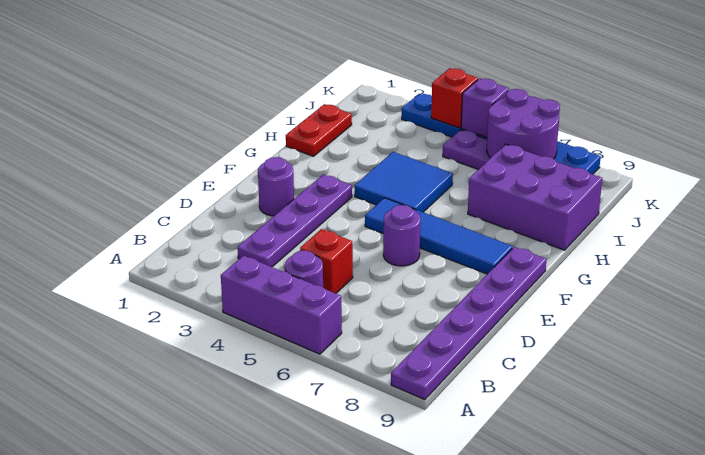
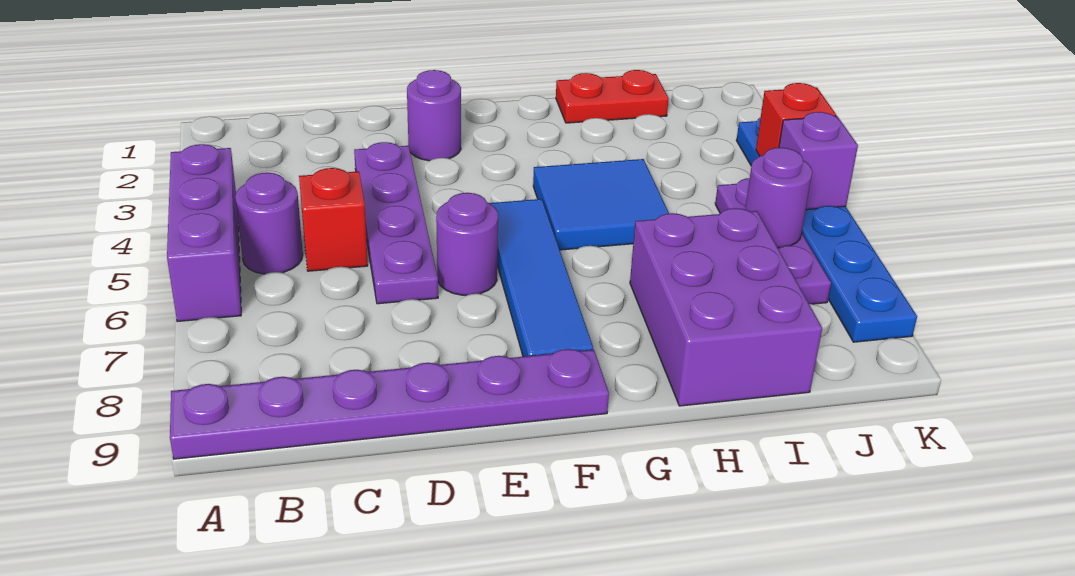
purple plate C3:F3 level 1 -> purple plate D3:D6 level 1
purple round brick J6:K7 level 2 -> purple round brick J6 level 2

